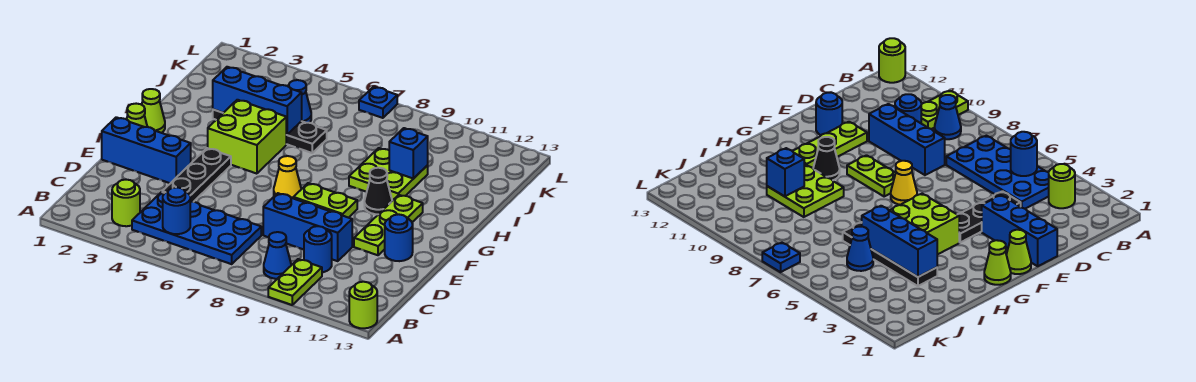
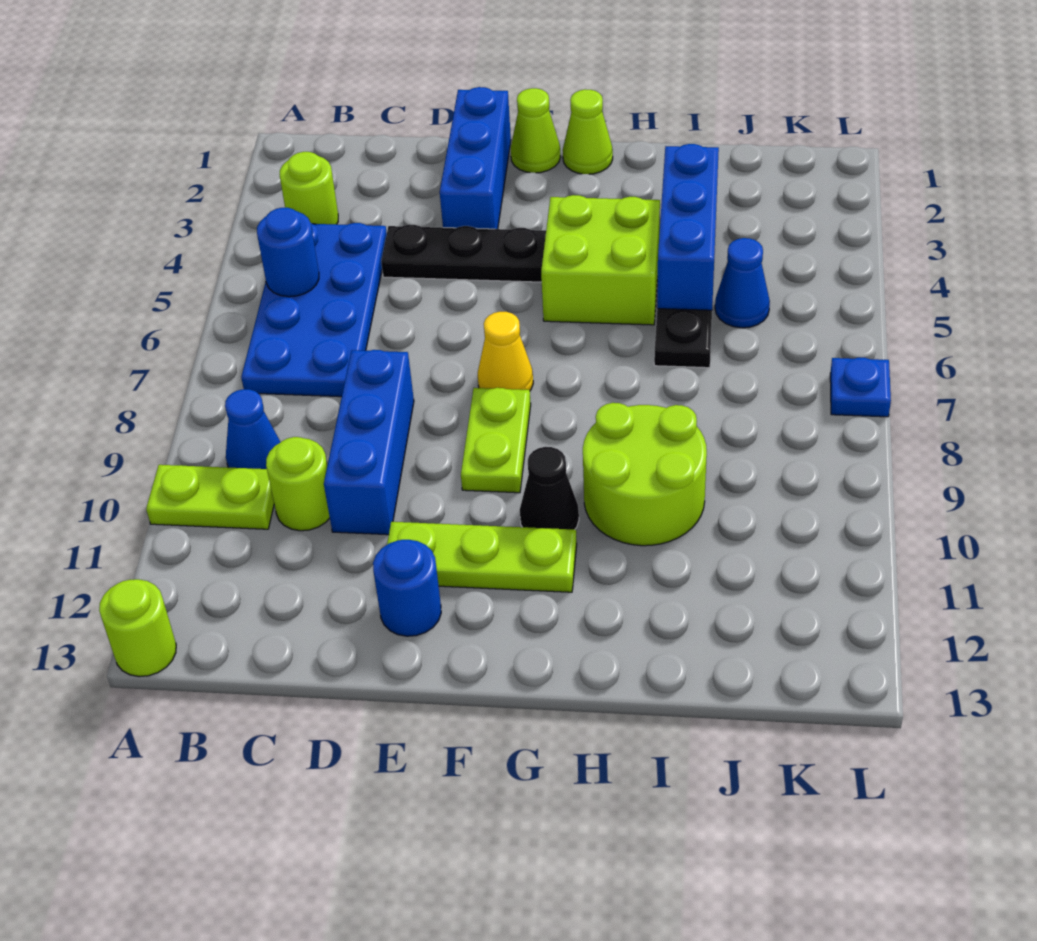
blue round brick C10 level 1 -> lime round brick C10 level 1
lime plate H9:I10 level 1 -> lime round brick H9:I10 level 1
blue brick I10 level 2 -> none

